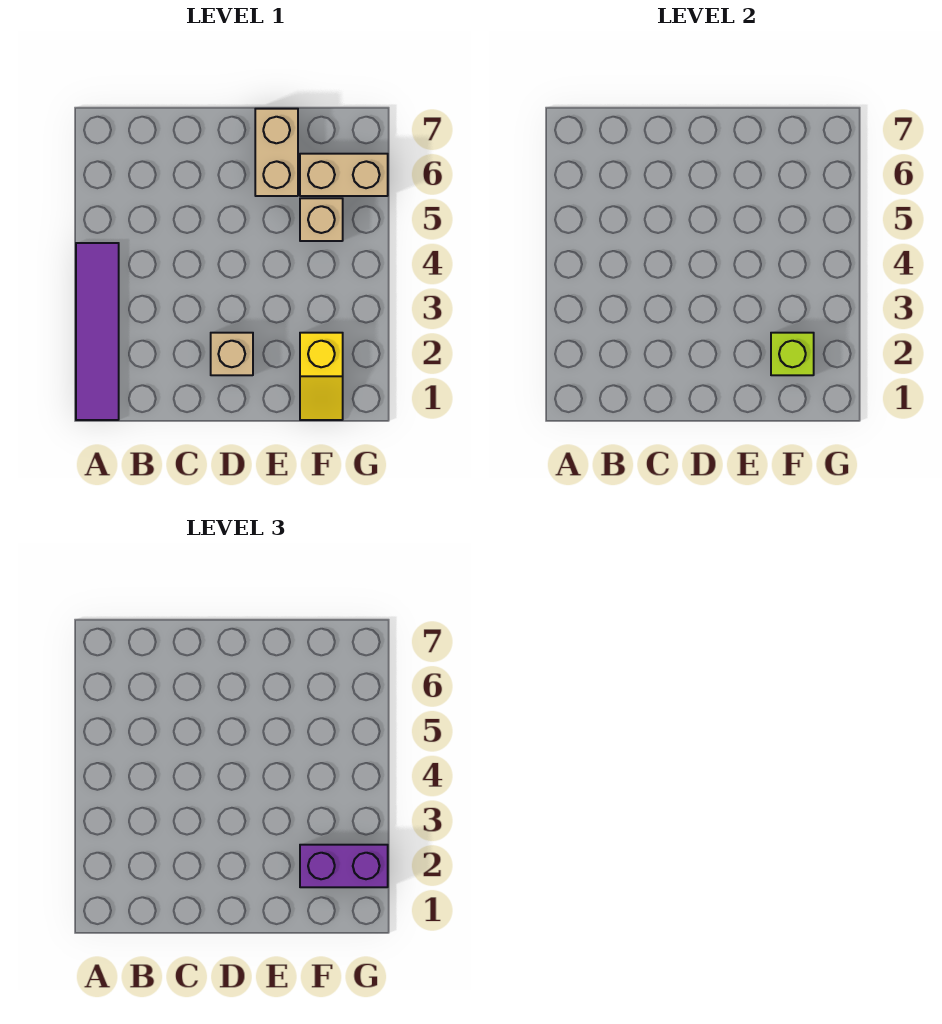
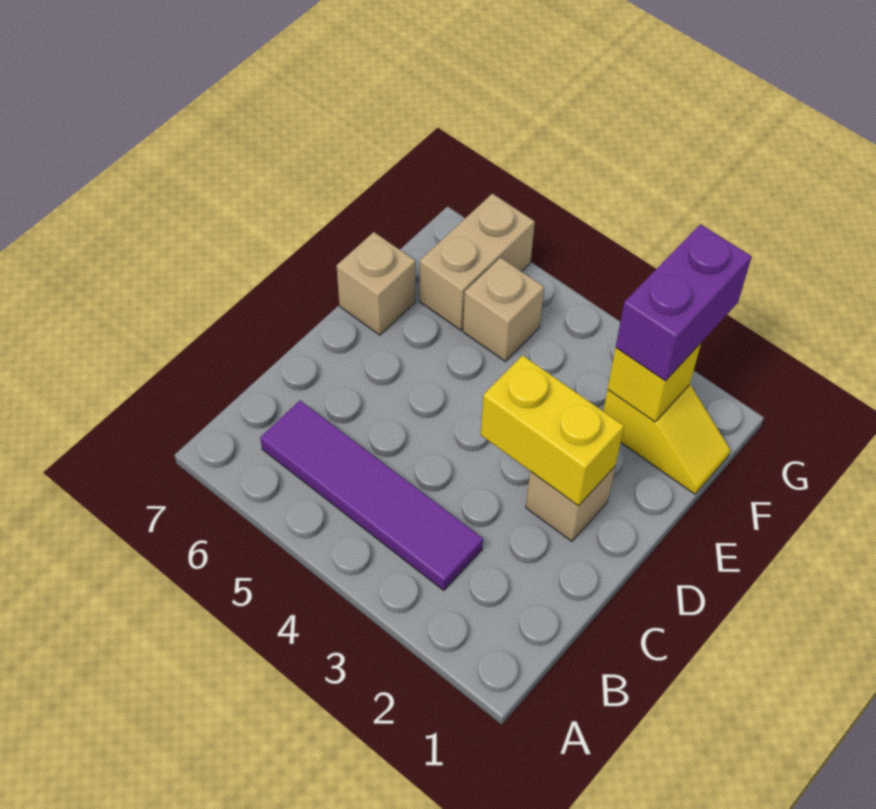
purple tile A1:A4 level 1 -> purple tile B3:B6 level 1
none -> yellow brick D2:D3 level 2
tan brick E6:E7 level 1 -> tan brick E7 level 1
lime brick F2 level 2 -> yellow brick F2 level 2

